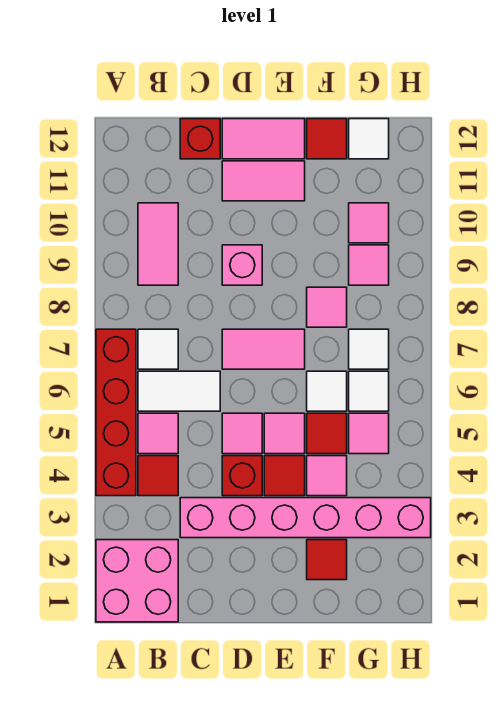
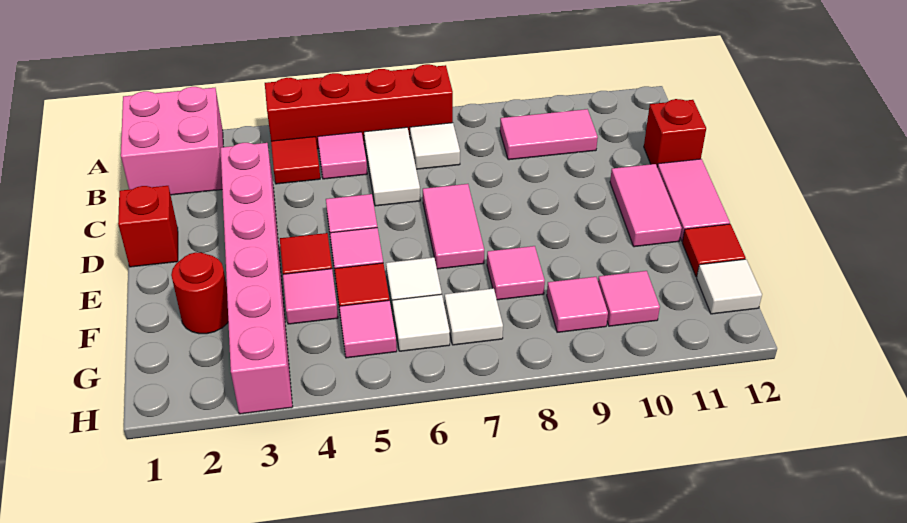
red brick D4 level 1 -> red brick D1 level 1
pink brick D9 level 1 -> none
red tile F2 level 1 -> red round brick F2 level 1

